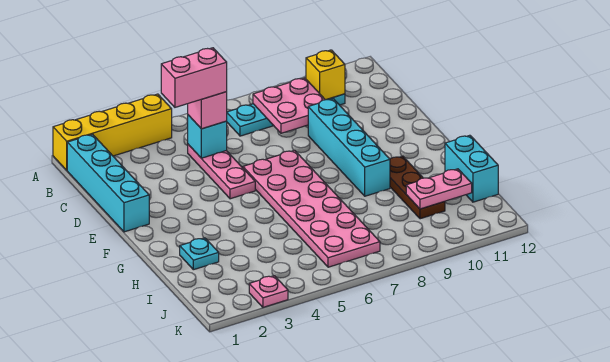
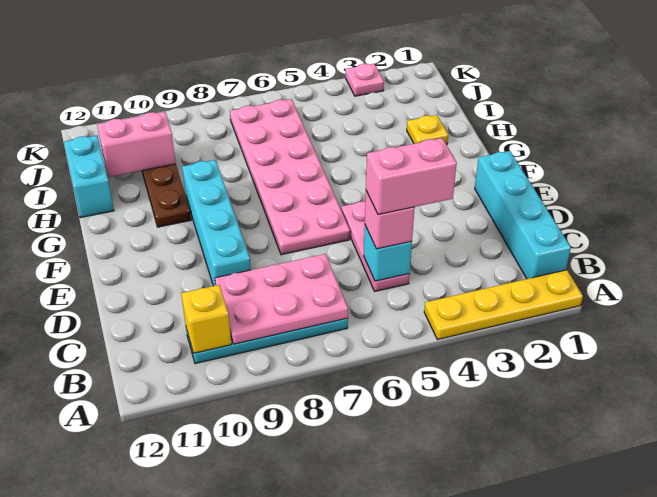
yellow brick A1:A4 level 1 -> yellow plate A1:A4 level 1
pink plate B8:C9 level 2 -> pink plate B7:C9 level 2
cyan plate H2 level 1 -> yellow plate H2 level 1
pink plate I10:I11 level 2 -> pink brick I10:I11 level 2

